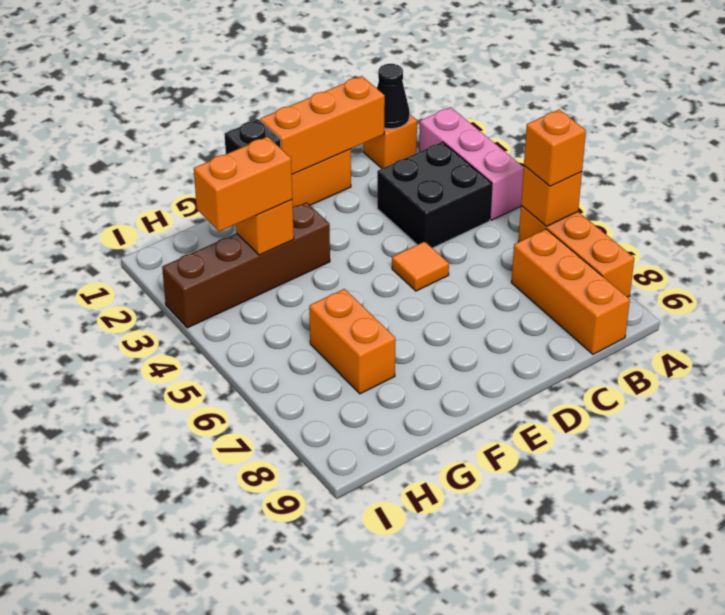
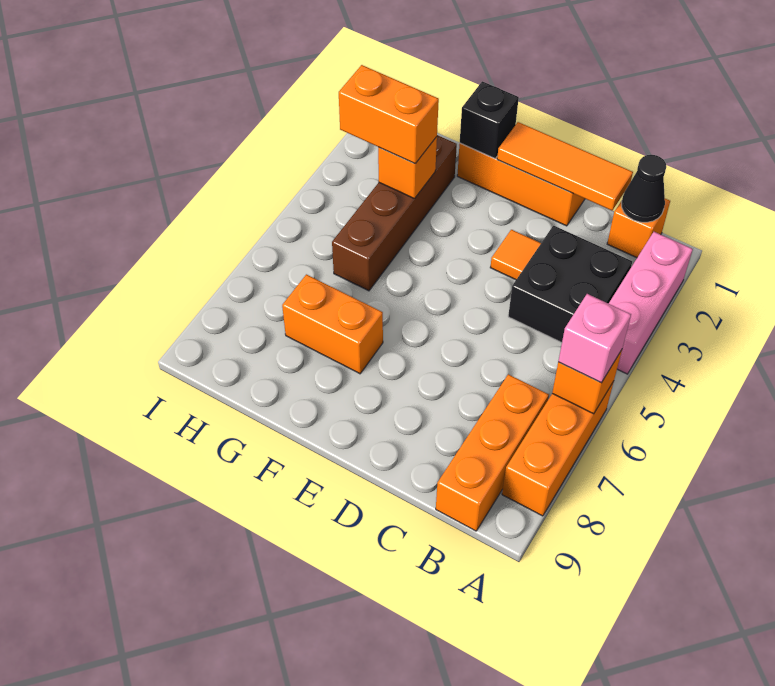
orange brick A6 level 3 -> pink brick A6 level 3
orange brick C1:E1 level 2 -> orange tile C1:E1 level 2
orange tile D5 level 1 -> orange tile D3 level 1
brown brick F3:I3 level 1 -> brown brick G2:G5 level 1
orange brick G6:G7 level 1 -> orange brick F7:G7 level 1

